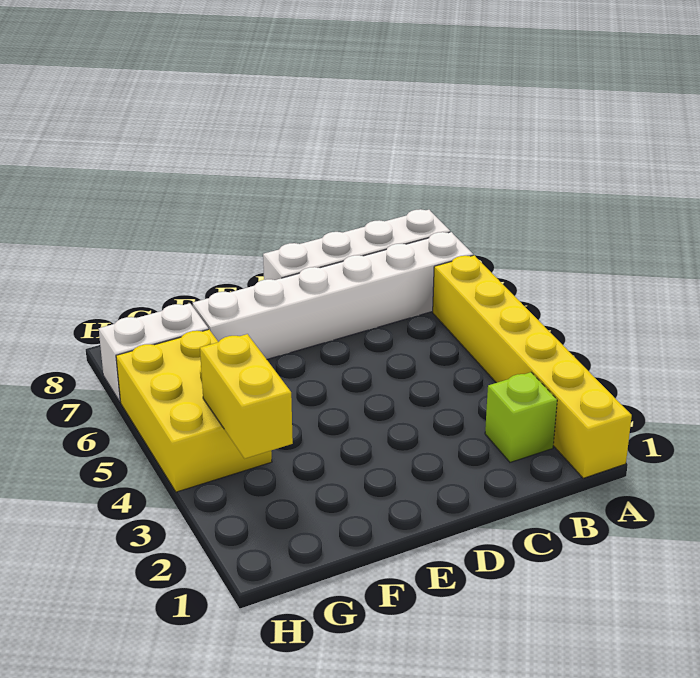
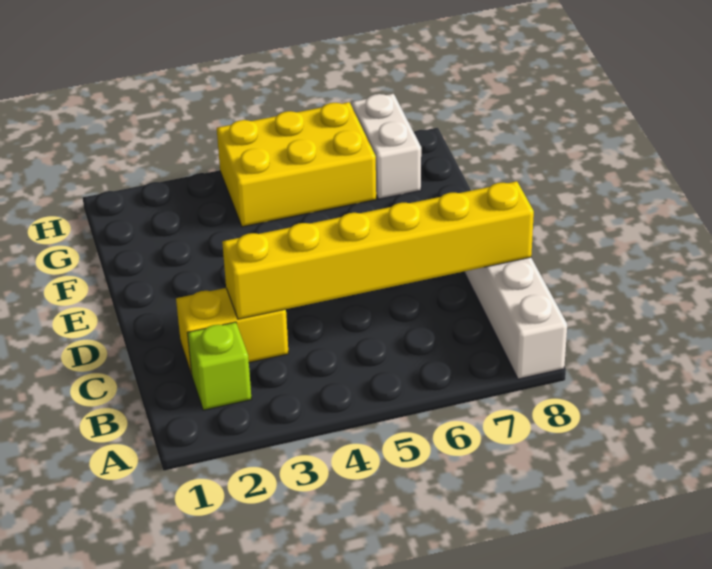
yellow brick A1:A6 level 1 -> yellow brick C3:C8 level 2
white brick A7:F7 level 1 -> none
yellow brick G3:G4 level 2 -> yellow brick C2:C3 level 1

